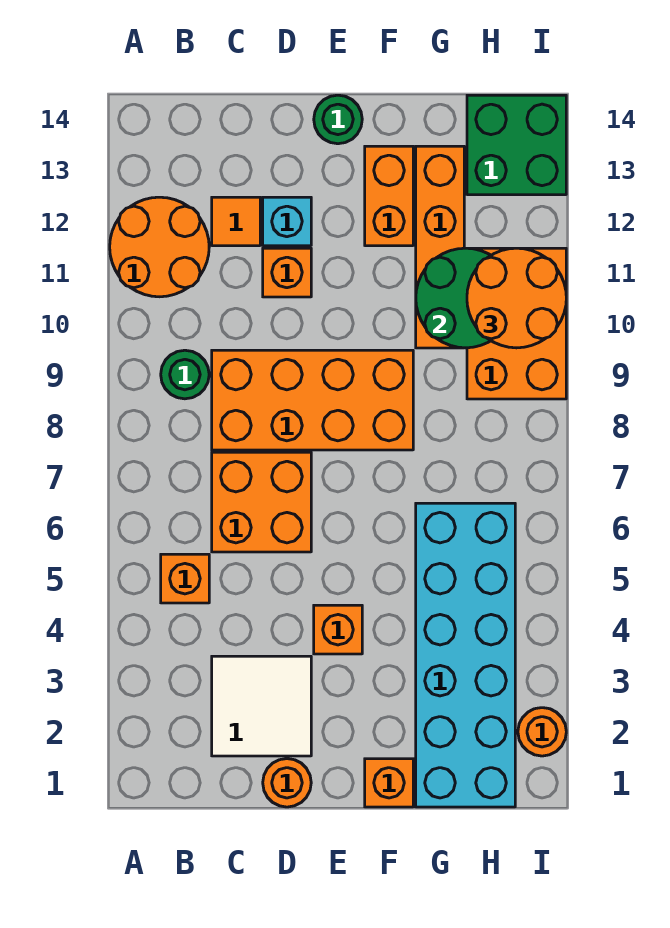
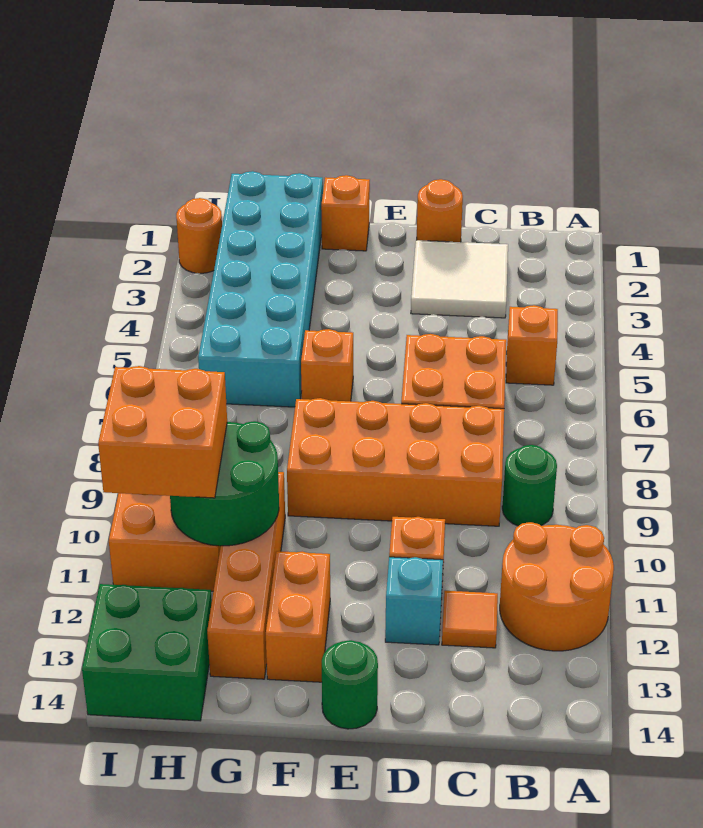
orange brick E4 level 1 -> orange brick F6 level 1
orange round brick H10:I11 level 3 -> orange brick H10:I11 level 3

